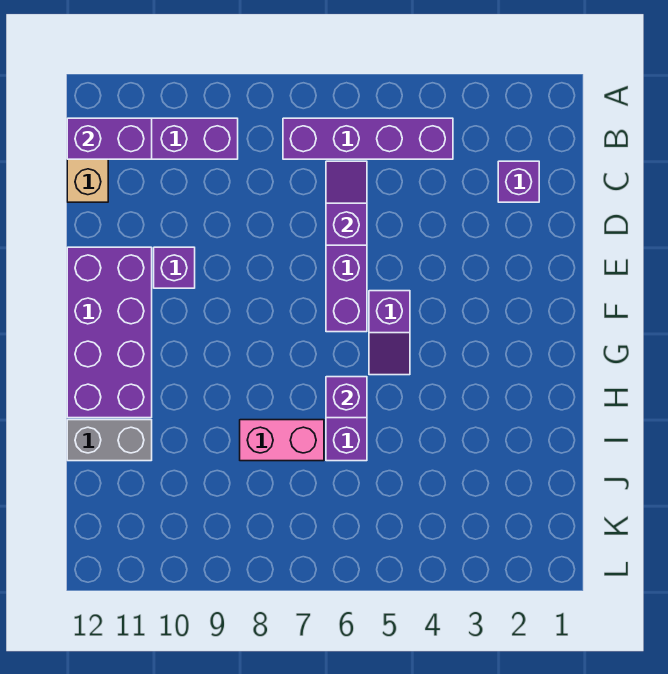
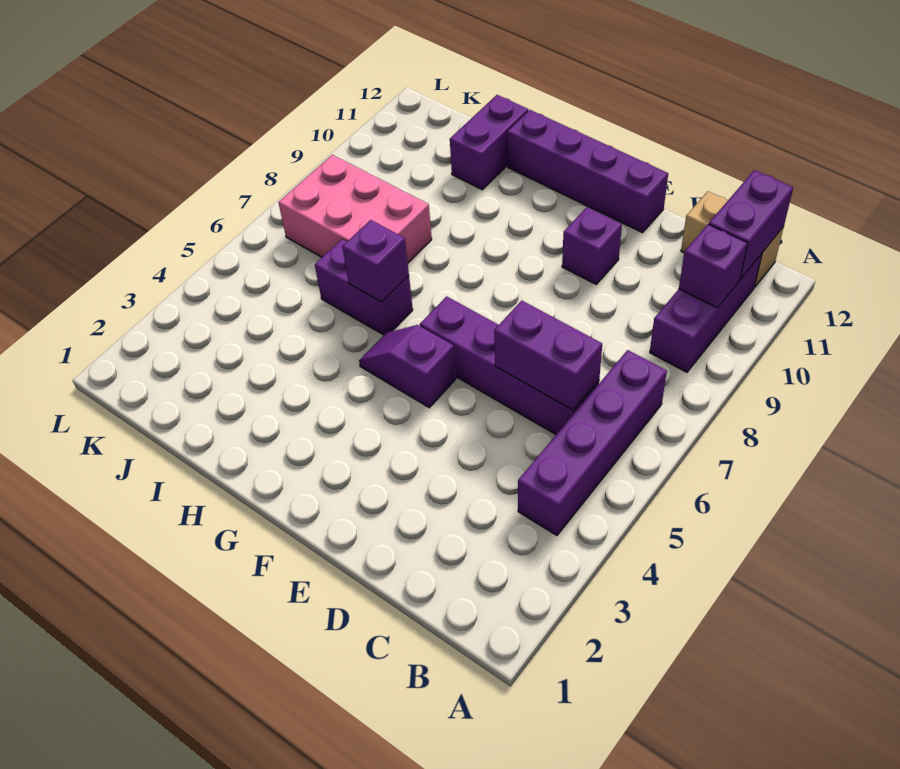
purple brick C2 level 1 -> purple brick B10 level 2
purple slope C6:D6 level 2 top D -> purple brick C6:D6 level 2
purple brick E11:H12 level 1 -> purple brick E12:H12 level 1
pink brick I7:I8 level 1 -> pink brick I7:K8 level 1
grey brick I11:I12 level 1 -> purple brick I11:I12 level 1

